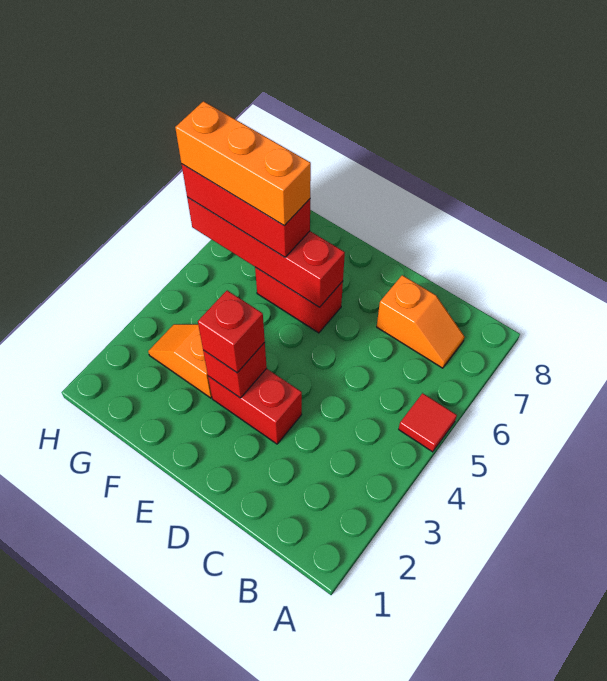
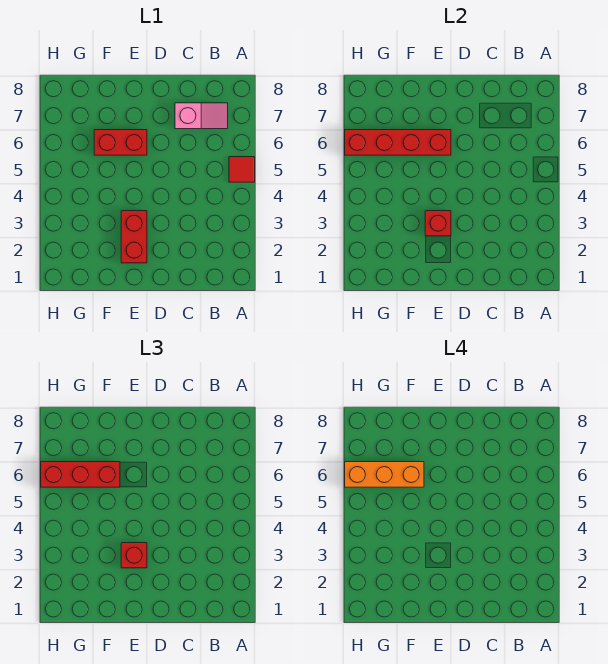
orange slope B7:C7 level 1 top C -> pink slope B7:C7 level 1 top C
red brick D3:E3 level 1 -> red brick E2:E3 level 1
orange slope F3:G3 level 1 top F -> none

